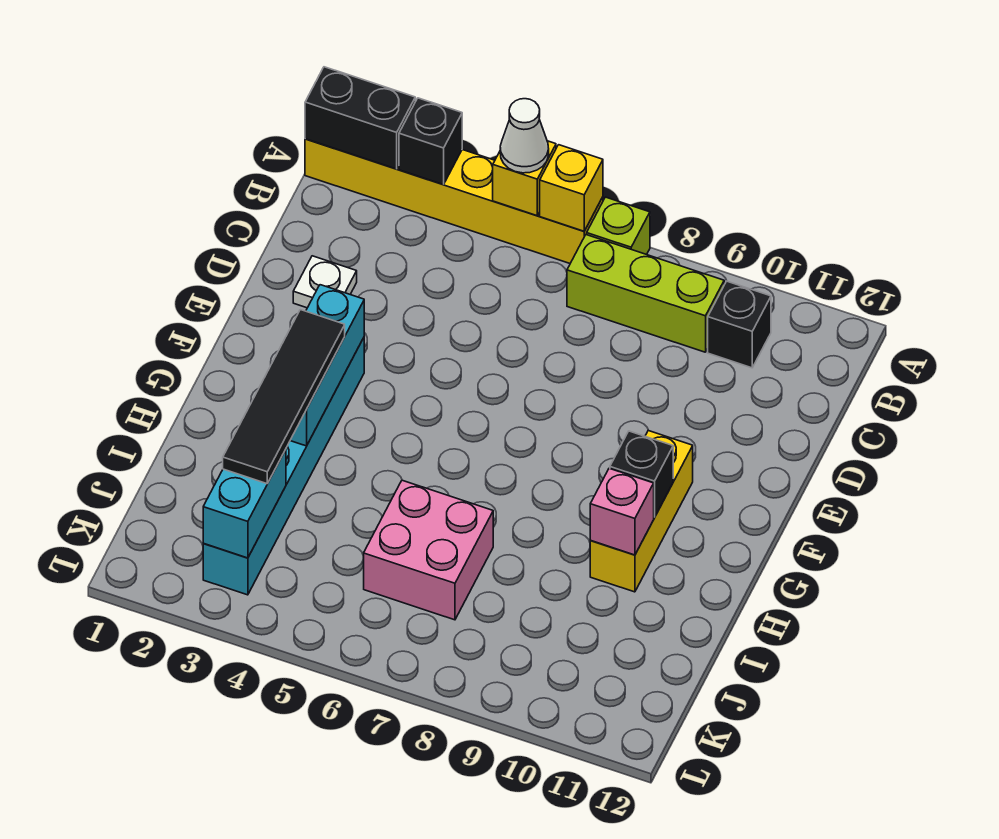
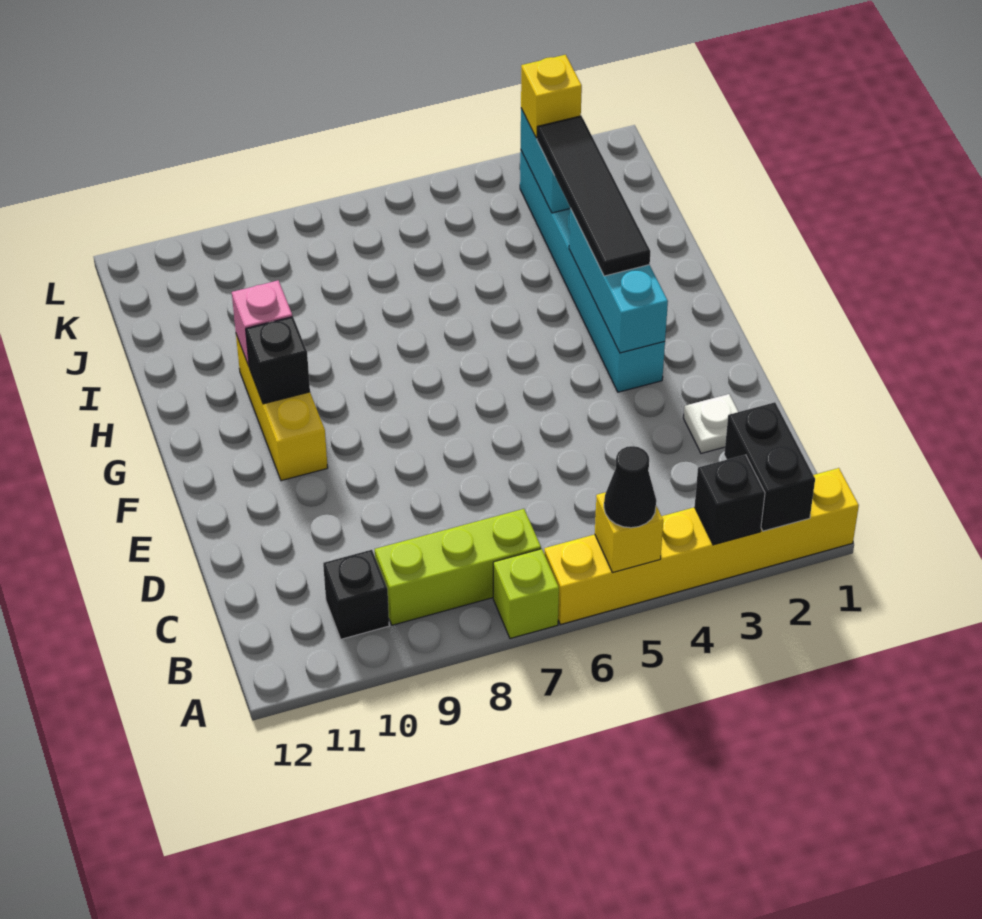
black brick A1:A2 level 2 -> black brick A2:B2 level 2
white cone A5 level 3 -> black cone A5 level 3
yellow brick A6 level 2 -> yellow brick K3 level 3
pink brick I6:J7 level 1 -> none

